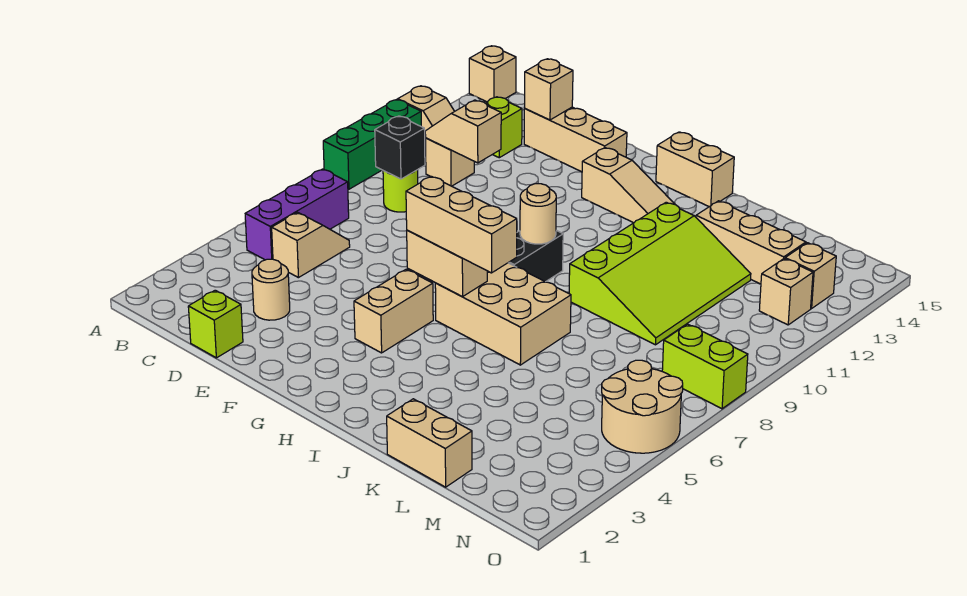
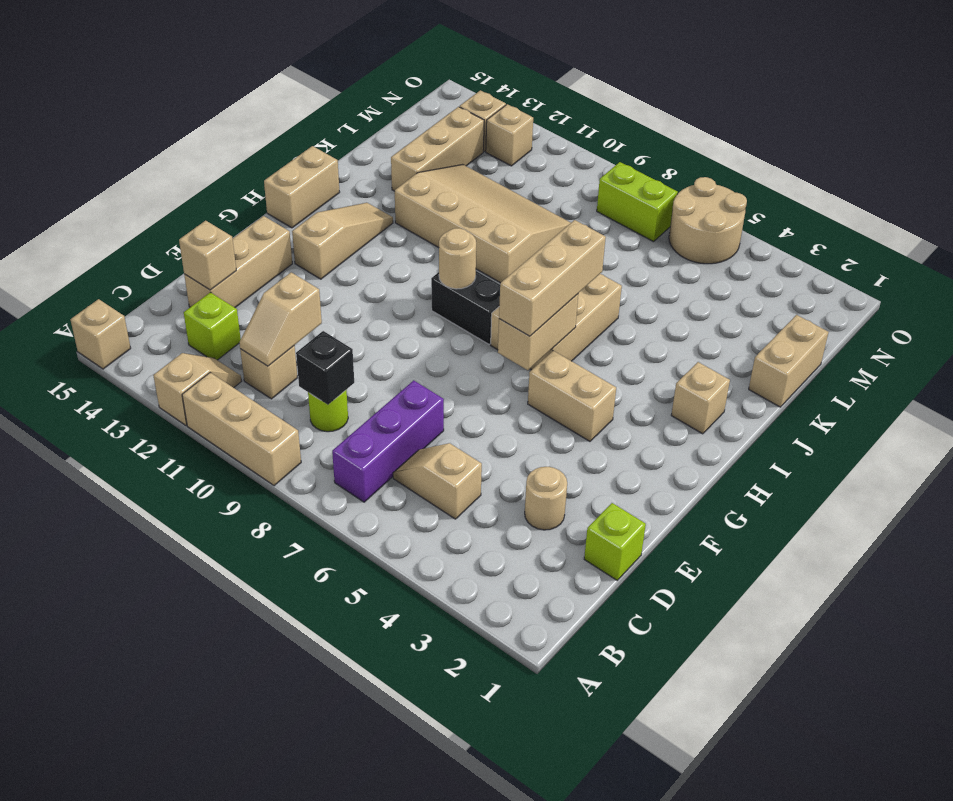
green brick A9:A11 level 1 -> tan brick A9:A11 level 1
purple brick B5:B7 level 1 -> purple brick B7:D7 level 1
none -> tan brick I2 level 1
lime slope J9:L12 level 1 top J -> tan slope J9:L12 level 1 top J
lime brick N8:O8 level 1 -> lime brick N7:N8 level 1

